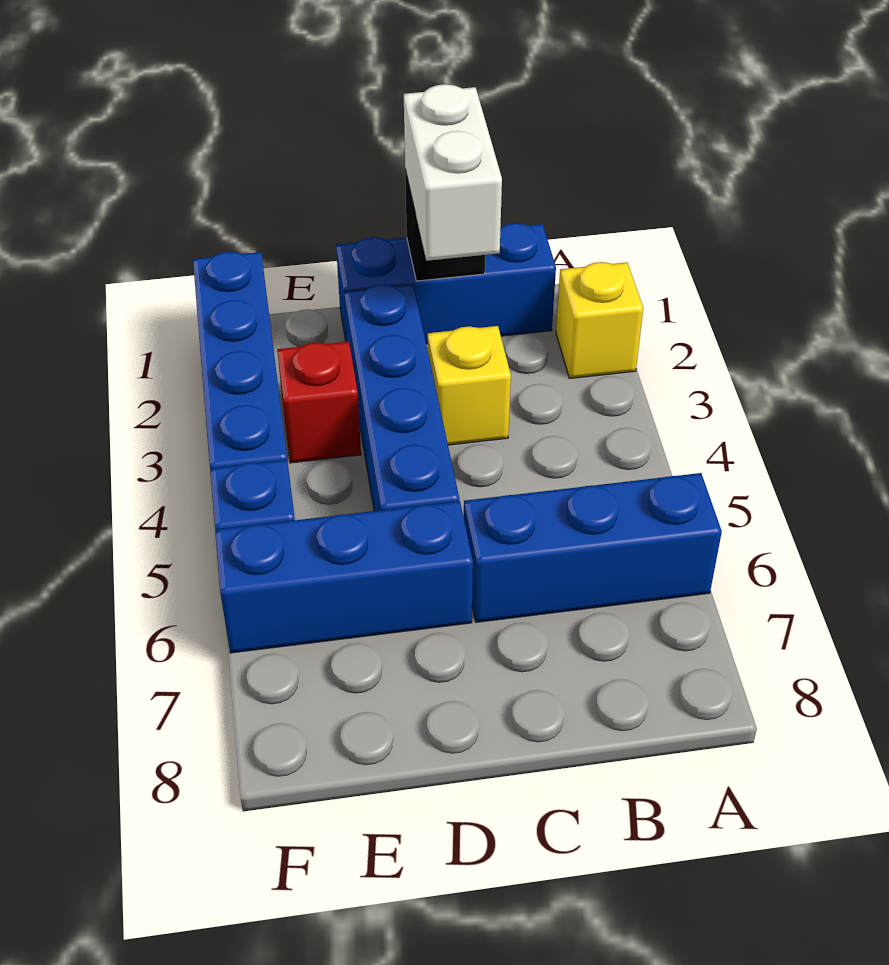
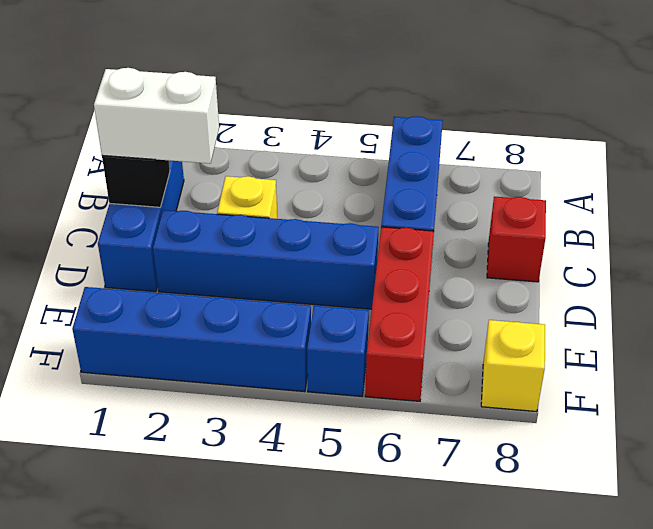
yellow brick A2 level 1 -> yellow brick F8 level 1
blue brick D6:F6 level 1 -> red brick D6:F6 level 1
red brick E3 level 1 -> red brick C8 level 1

